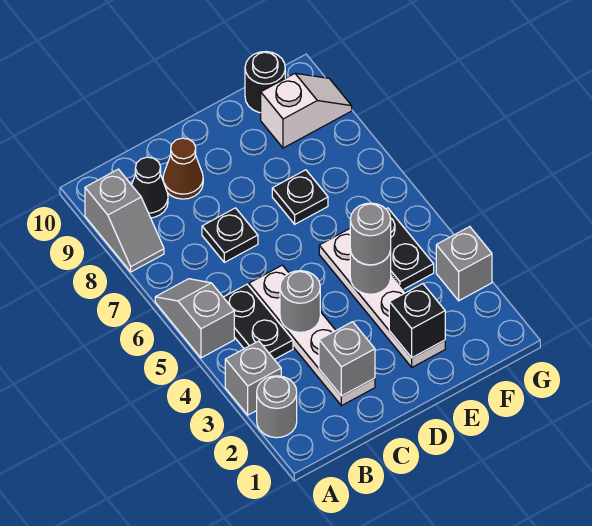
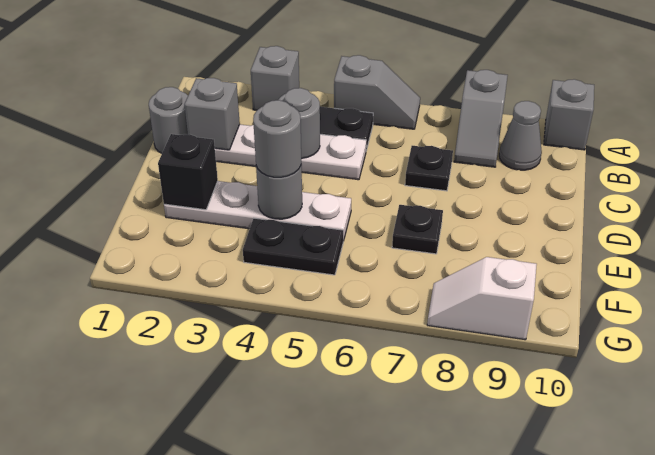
grey round brick A2 level 1 -> grey round brick C1 level 1
grey slope A8:A9 level 1 top 9 -> grey slope A8:B8 level 1 top A
black cone B9 level 1 -> grey cone B9 level 1
brown cone C9 level 1 -> none
white slope F9:G9 level 1 top F -> white slope G8:G9 level 1 top 9
black round brick F10 level 1 -> none
grey brick G3 level 1 -> grey brick A10 level 1

